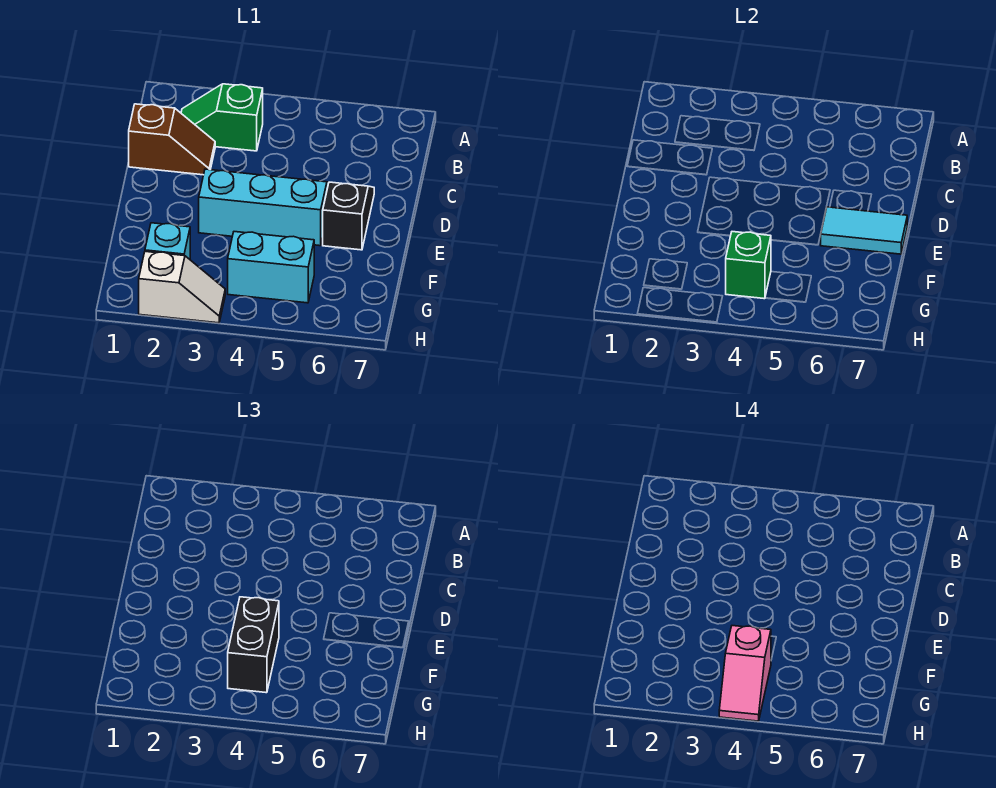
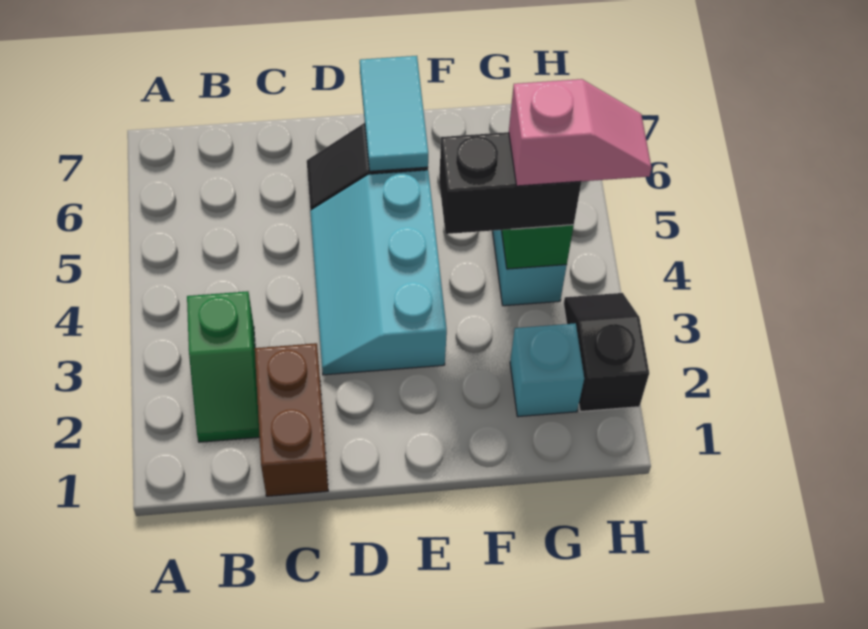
brown slope C1:C2 level 1 top 1 -> brown brick C1:C2 level 1
white slope H2:H3 level 1 top 2 -> black slope H2:H3 level 1 top 2

